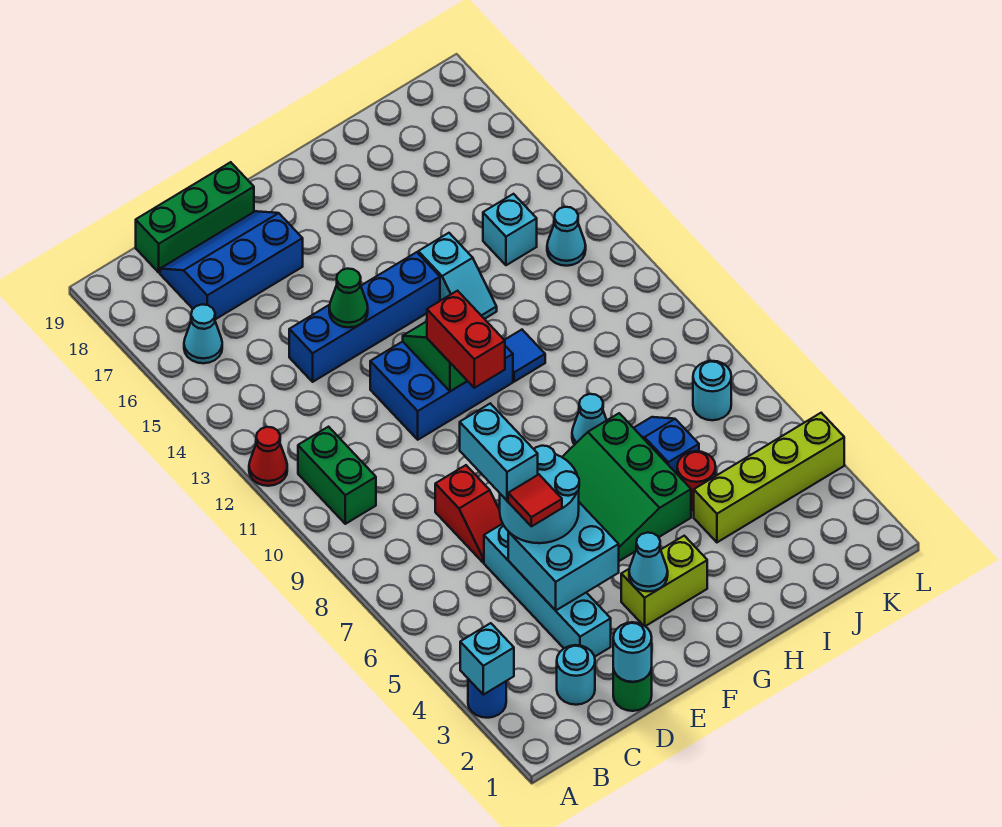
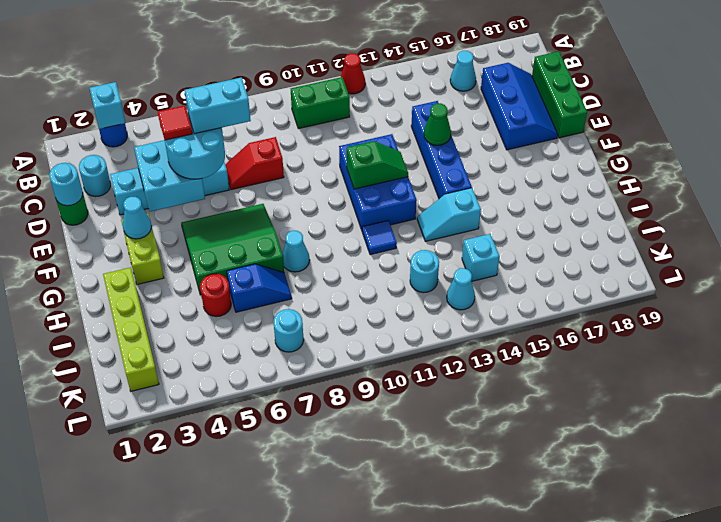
red brick F10:F11 level 3 -> none
lime brick I4:L4 level 1 -> lime brick H2:K2 level 1
none -> cyan round brick J12 level 1

